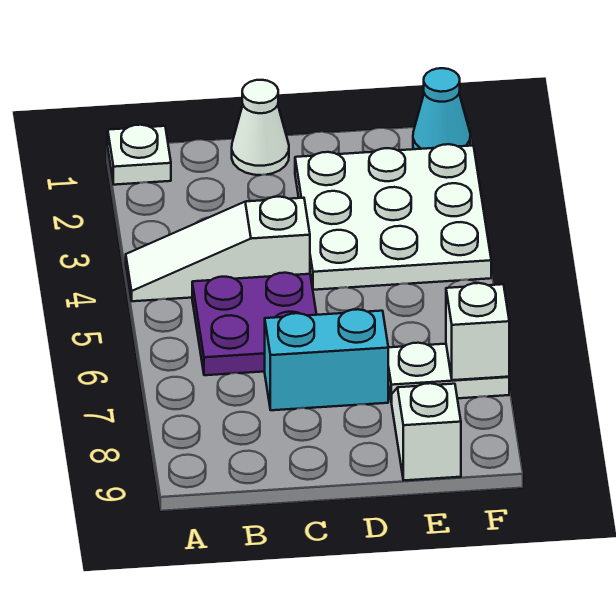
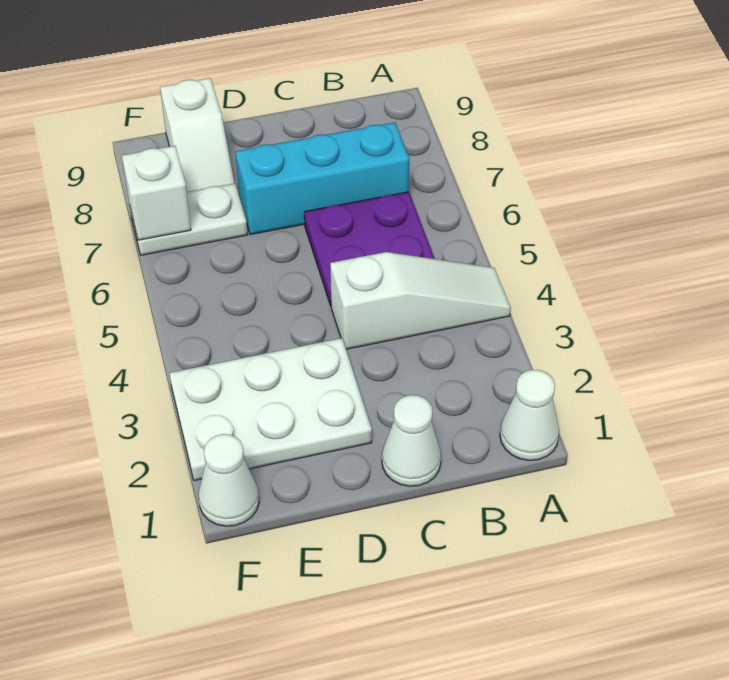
white plate A1 level 1 -> white cone A1 level 1
cyan brick C7:D7 level 1 -> cyan brick B7:D7 level 1
white plate D2:F4 level 1 -> white plate D2:F3 level 1
cyan cone F1 level 1 -> white cone F1 level 1

